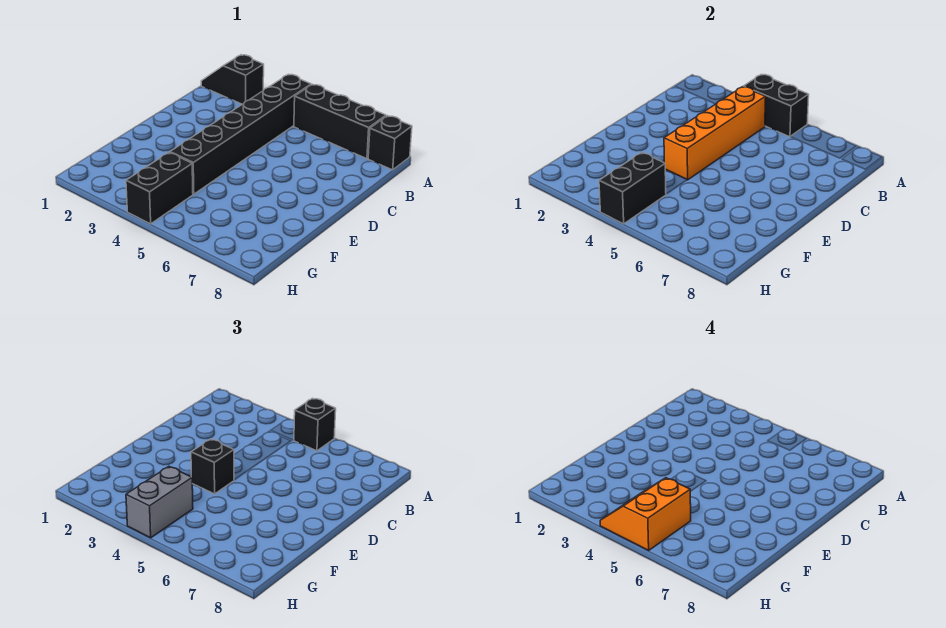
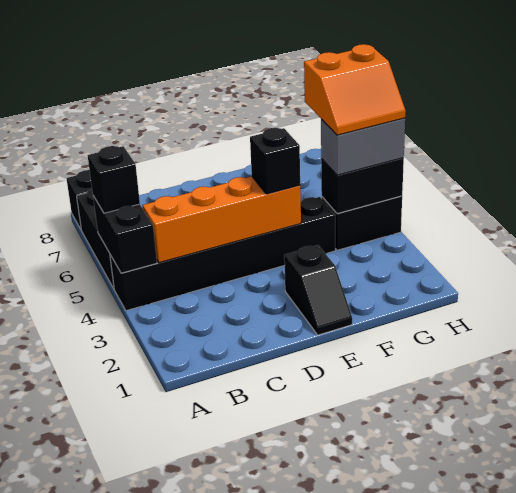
black slope A1:A2 level 1 top 2 -> black slope E1:E2 level 1 top 2

